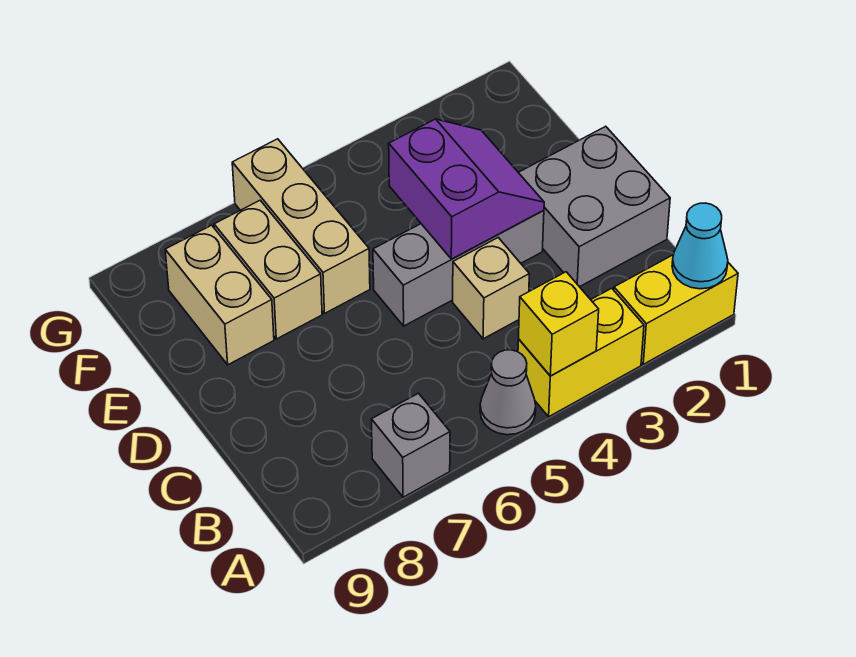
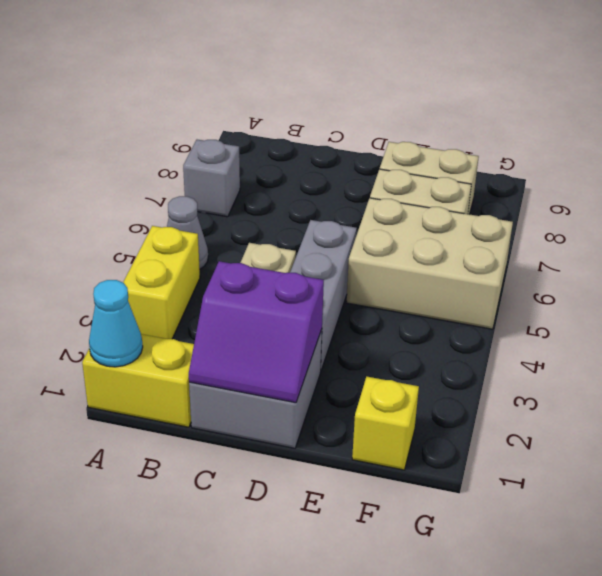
yellow brick A1:A2 level 1 -> yellow brick A1:B1 level 1
yellow brick A4 level 2 -> yellow brick F1 level 1
purple slope D3:E4 level 2 top 4 -> purple slope C1:D2 level 2 top 2
tan brick E6:G6 level 1 -> tan brick E5:G6 level 1

